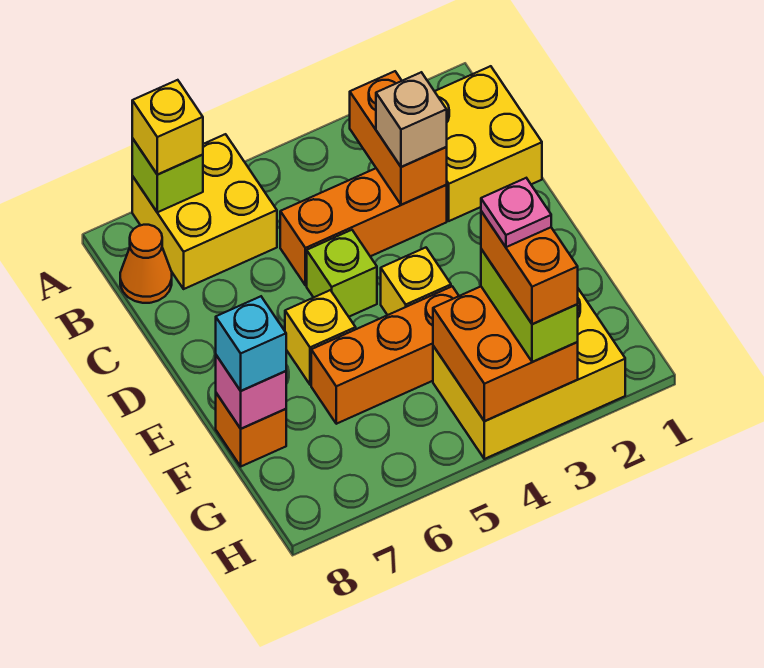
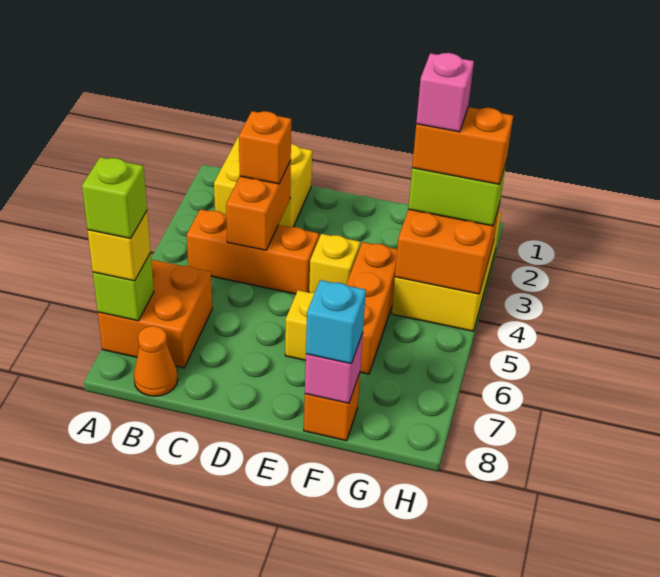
yellow brick A6:B7 level 1 -> orange brick A6:B7 level 1
orange brick B3:C3 level 2 -> orange brick C3:C4 level 2
orange brick C3:C5 level 1 -> orange brick B4:D4 level 1
tan brick C3 level 3 -> orange brick C3 level 3
lime brick D5 level 1 -> lime brick A7 level 4
pink plate G3 level 5 -> pink brick G3 level 5

